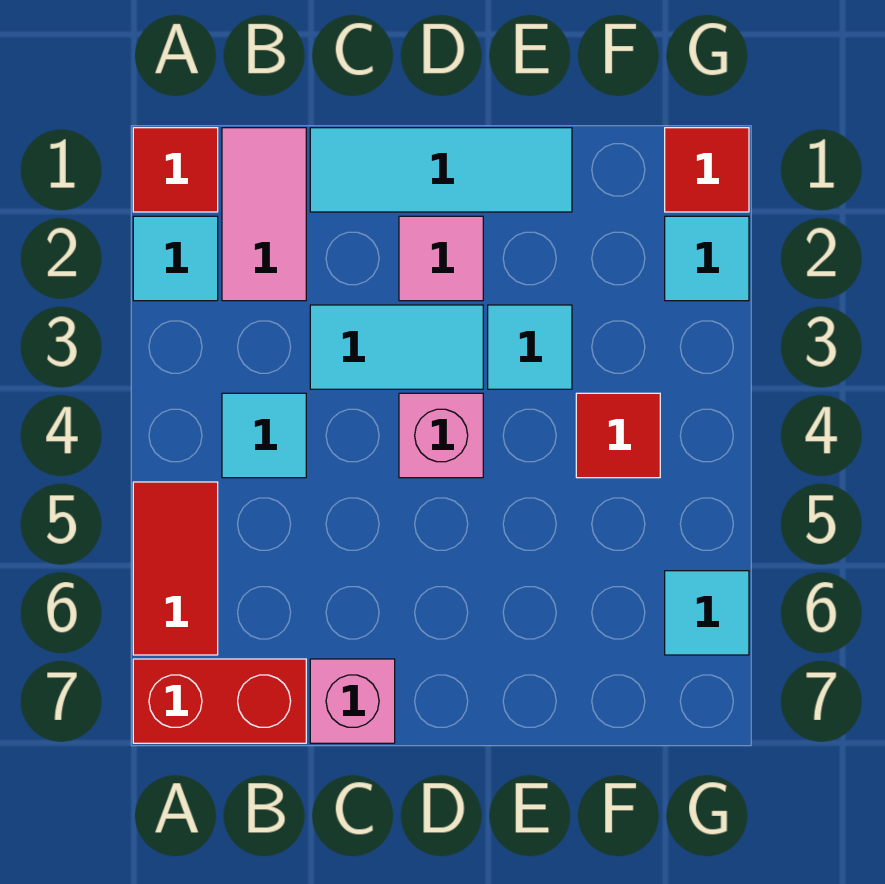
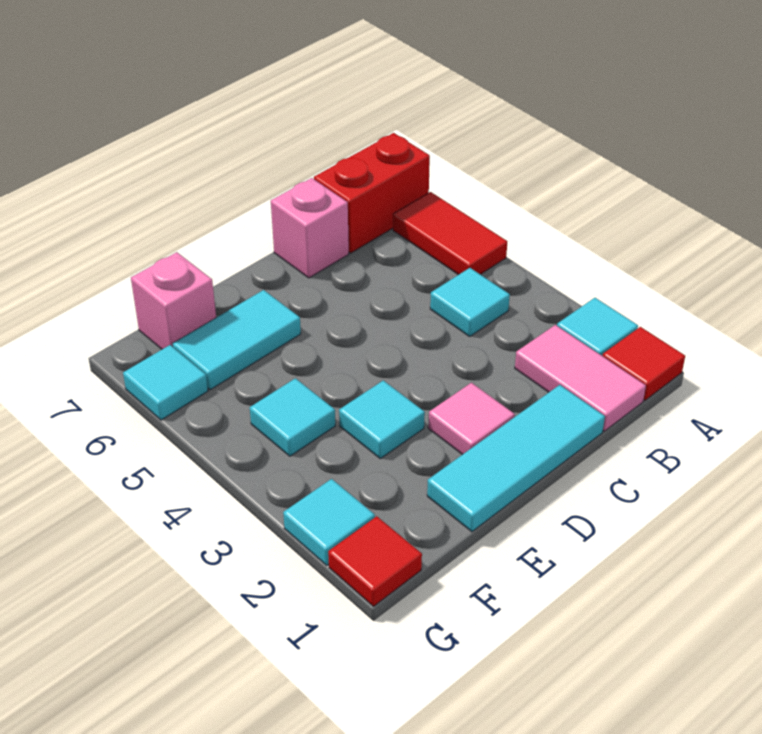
cyan tile C3:D3 level 1 -> cyan tile E6:F6 level 1
pink brick D4 level 1 -> pink brick F7 level 1
red tile F4 level 1 -> cyan tile F4 level 1

